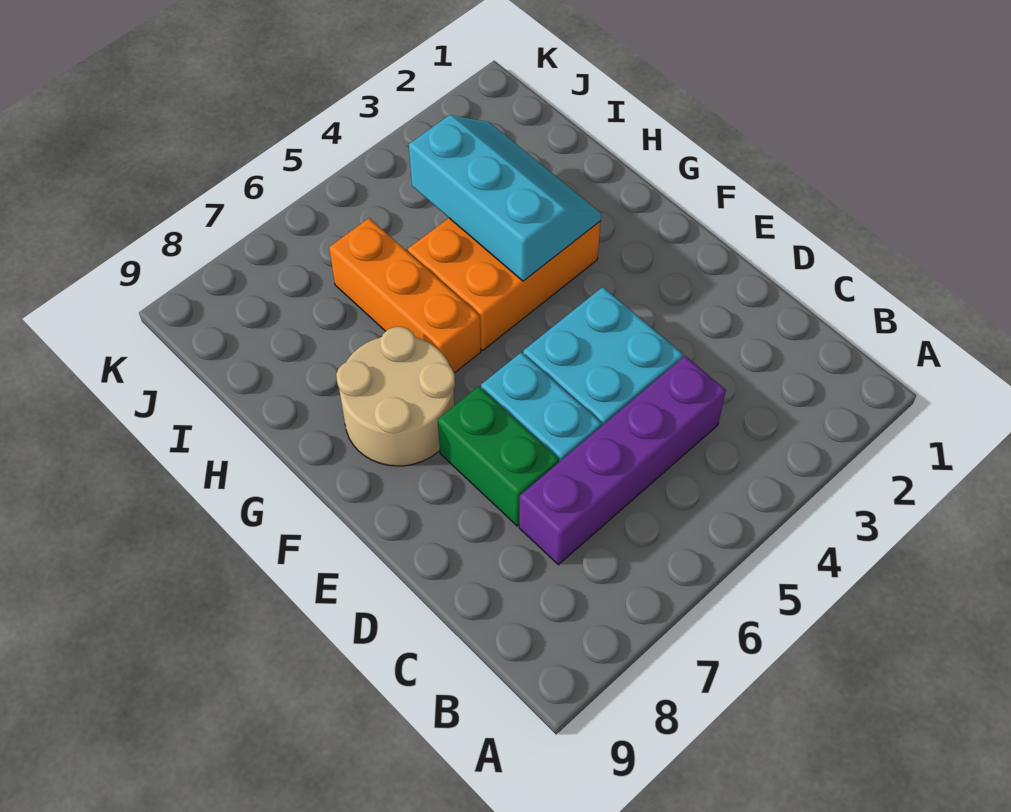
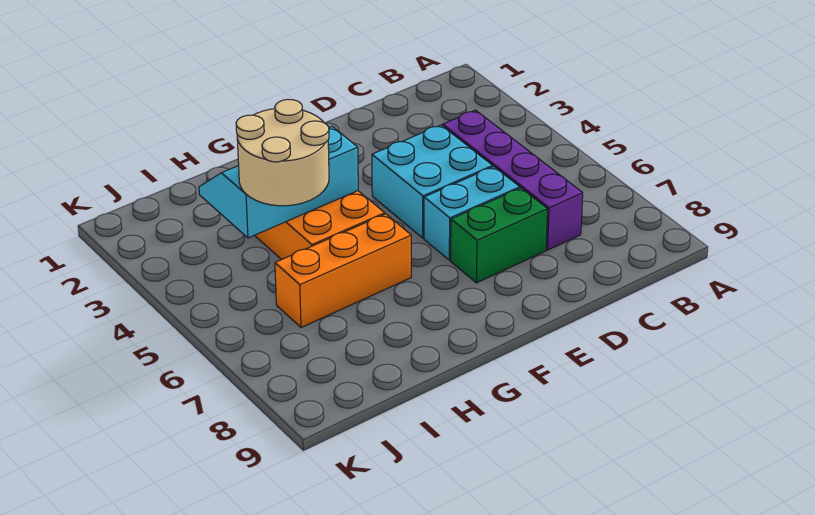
tan round brick F7:G8 level 1 -> tan round brick H4:I5 level 3

